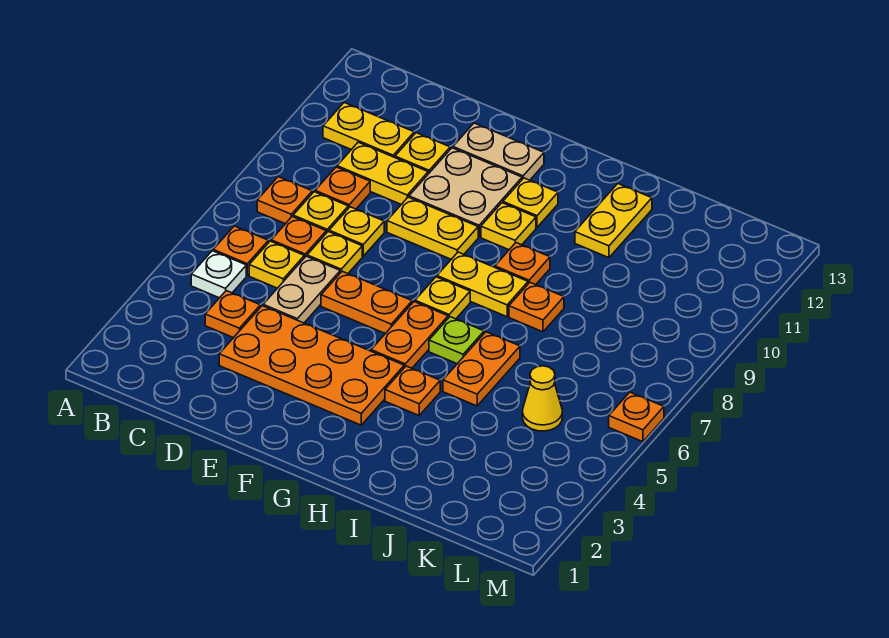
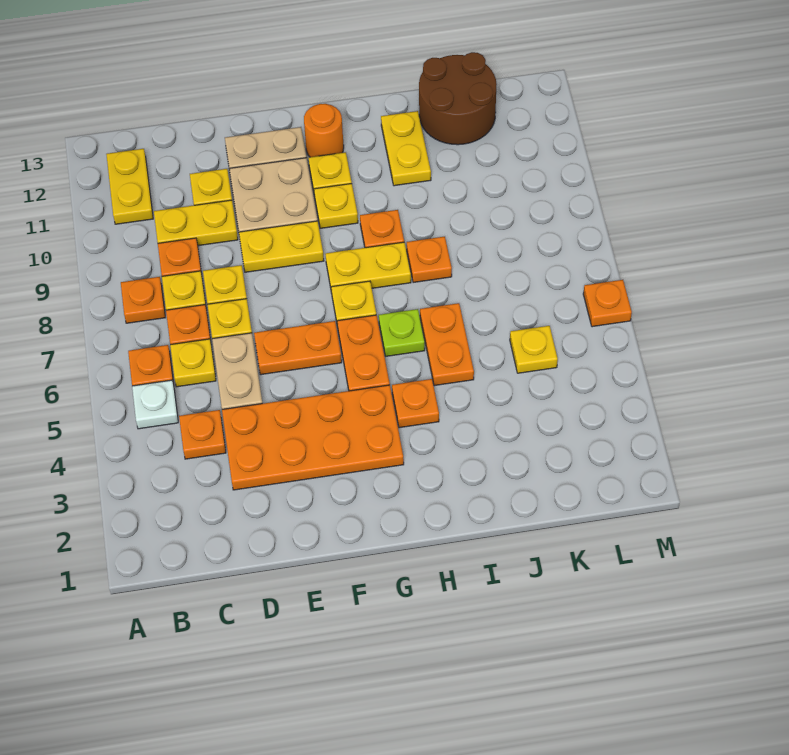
yellow plate B11:C11 level 1 -> yellow plate B11:B12 level 1
none -> orange round brick G12 level 1
none -> brown round brick J12:K13 level 1
yellow cone K5 level 1 -> yellow plate K5 level 1

